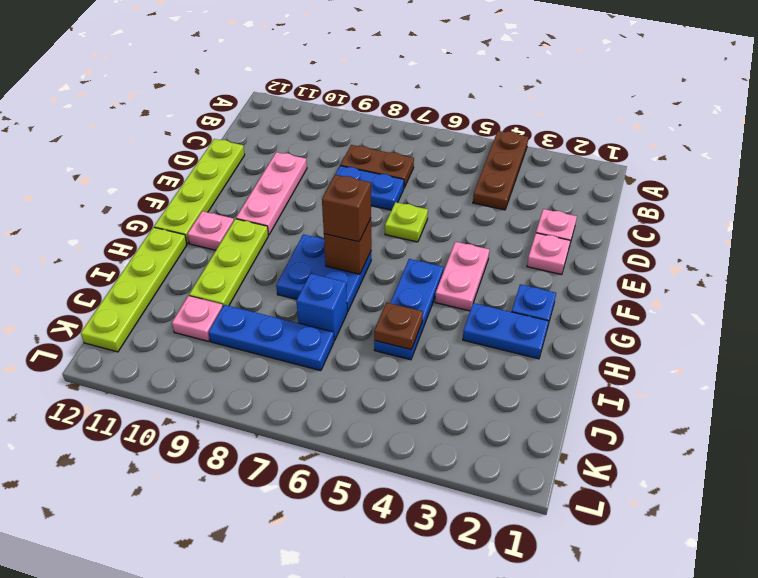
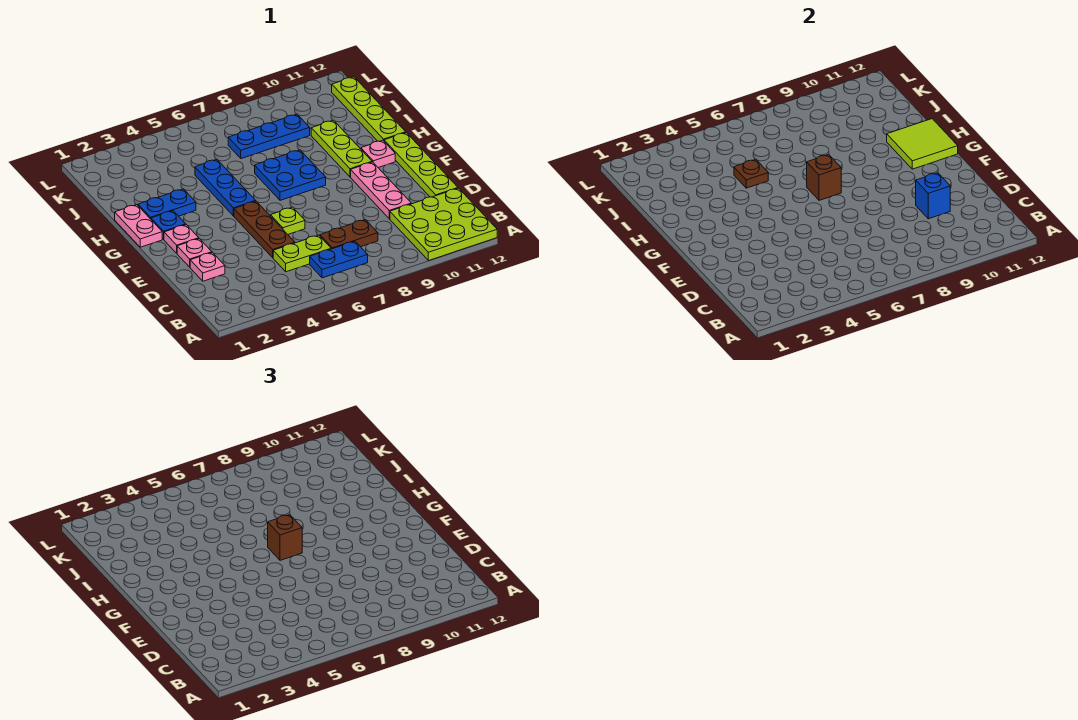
brown plate A4:C4 level 1 -> brown plate D5:F5 level 1
none -> lime plate A10:C12 level 1
none -> lime plate C5:C6 level 1
blue plate D7:D8 level 1 -> blue plate B6:B7 level 1
pink plate F4:G4 level 1 -> pink plate G1:H1 level 1
none -> lime tile G11:H12 level 2
blue brick I7 level 1 -> blue brick D10 level 2
pink plate J10 level 1 -> pink plate F2 level 1

